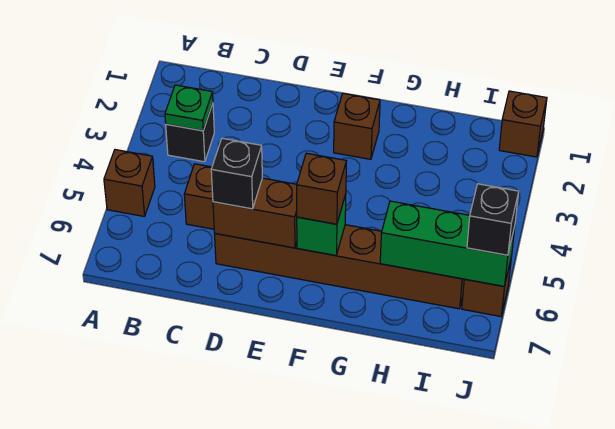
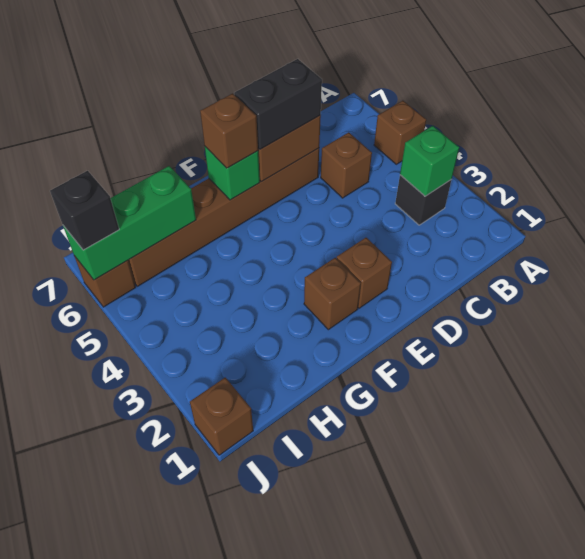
green plate B3 level 2 -> green brick B3 level 2
black brick D6 level 3 -> black brick D6:E6 level 3
none -> brown brick E2 level 1

